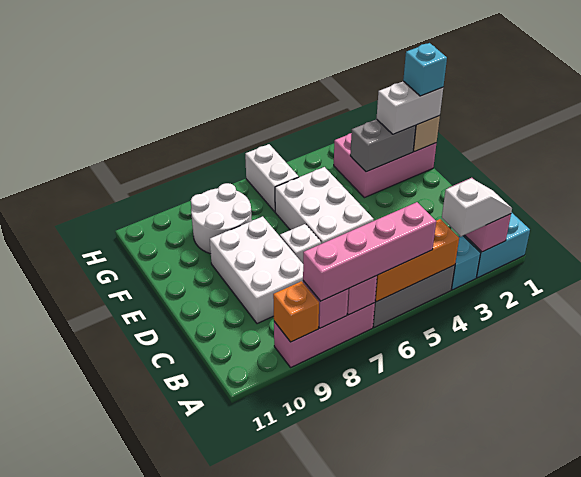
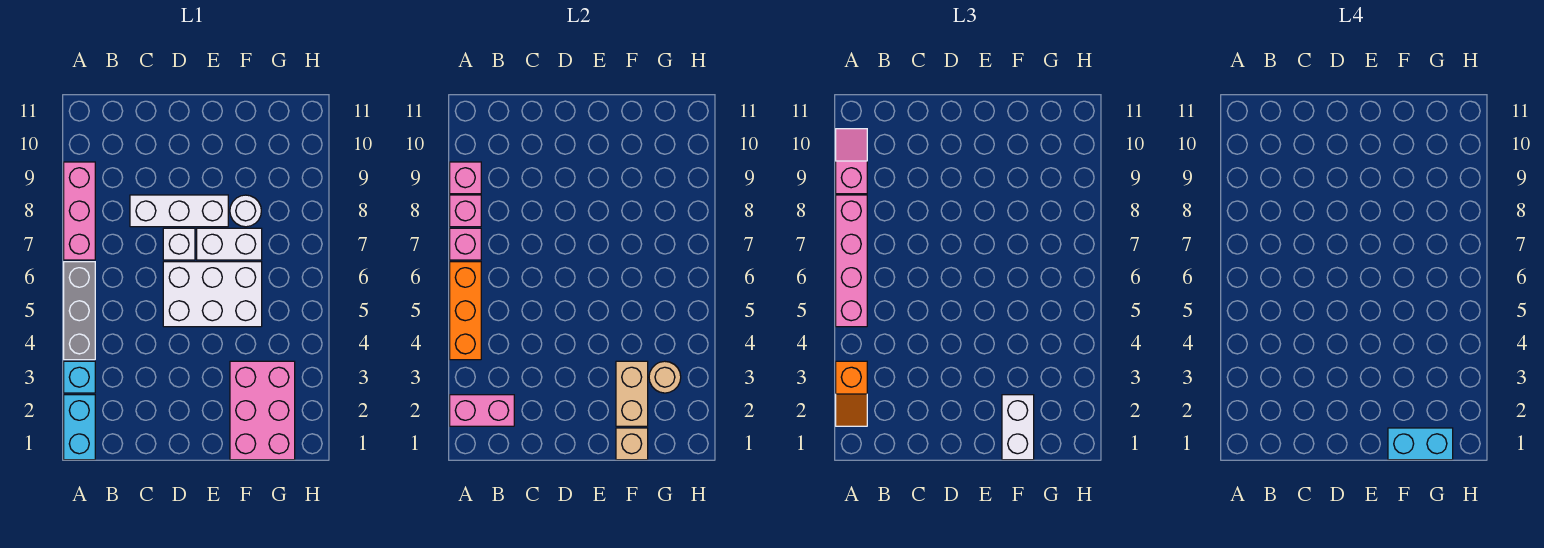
white slope A2:A3 level 3 top 3 -> orange slope A2:A3 level 3 top 3
orange brick A9 level 2 -> pink brick A9 level 2
none -> pink slope A9:A10 level 3 top 9
white brick C8:E9 level 1 -> white brick C8:E8 level 1
cyan brick F1 level 4 -> cyan brick F1:G1 level 4
grey brick F2:F3 level 2 -> tan brick F2:F3 level 2
white round brick F8:G9 level 1 -> white round brick F8 level 1
none -> tan round brick G3 level 2
white brick G6:H6 level 1 -> white brick E7:F7 level 1

